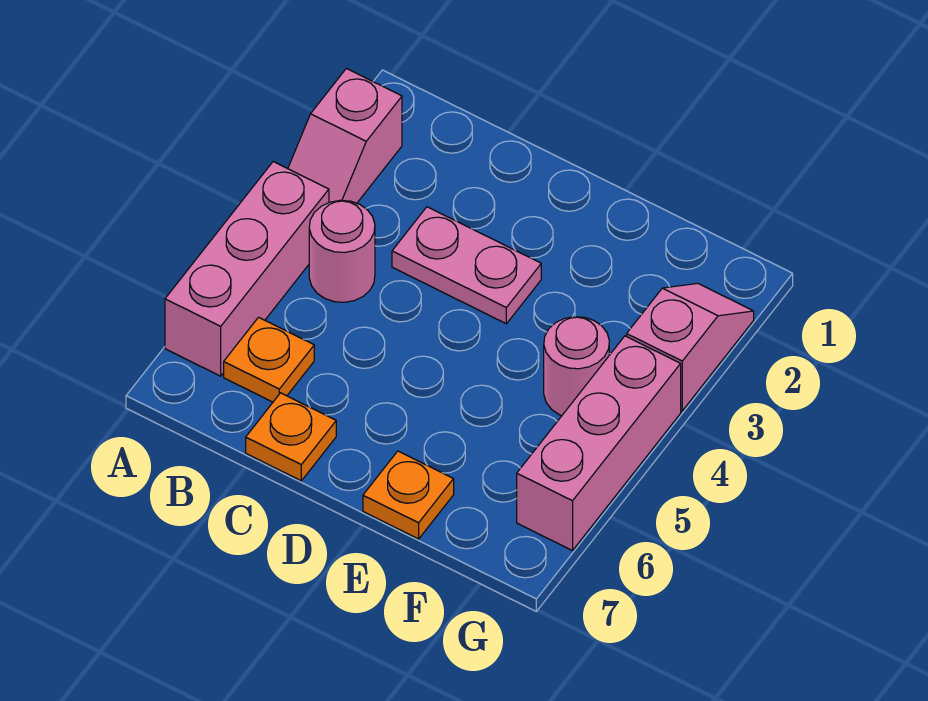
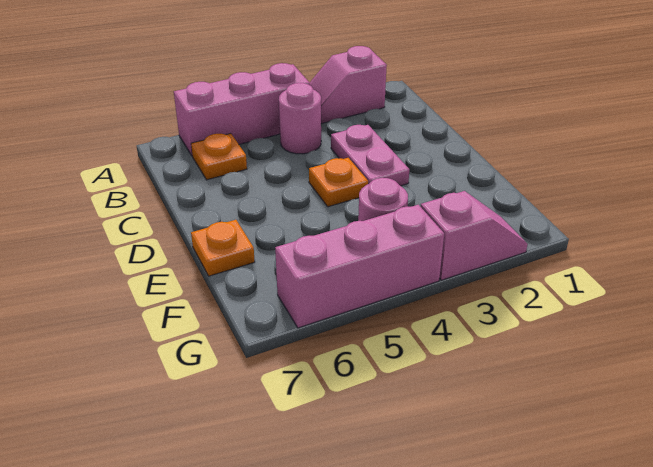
orange plate C7 level 1 -> orange plate D4 level 1

